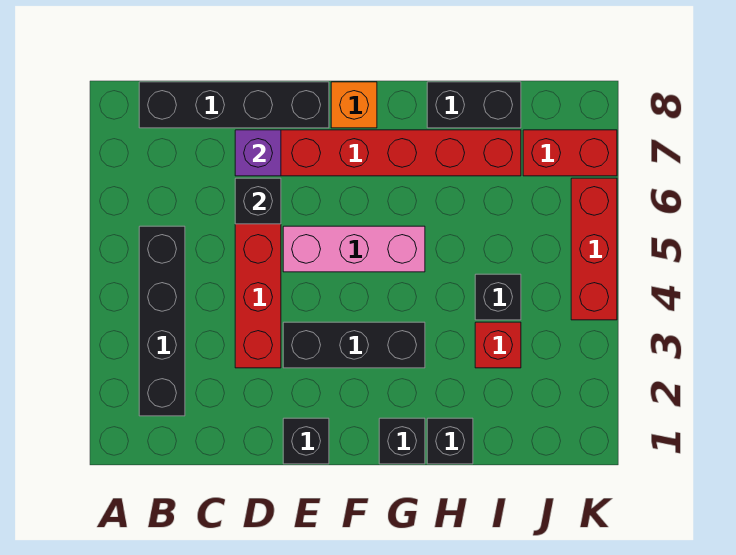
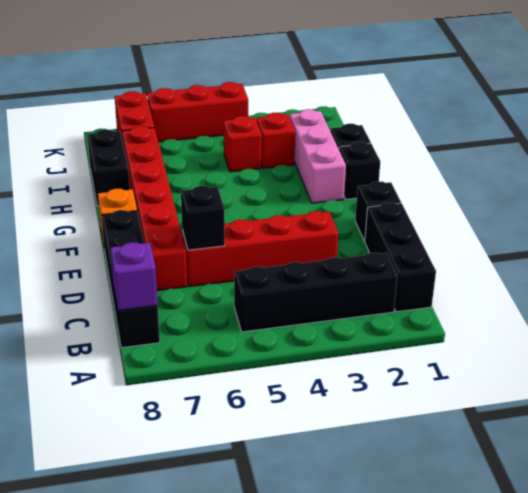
purple brick D7 level 2 -> purple brick B8 level 2
black brick E3:G3 level 1 -> black brick B1:D1 level 1
pink brick E5:G5 level 1 -> pink brick G2:I2 level 1
black brick I4 level 1 -> red brick I4 level 1

